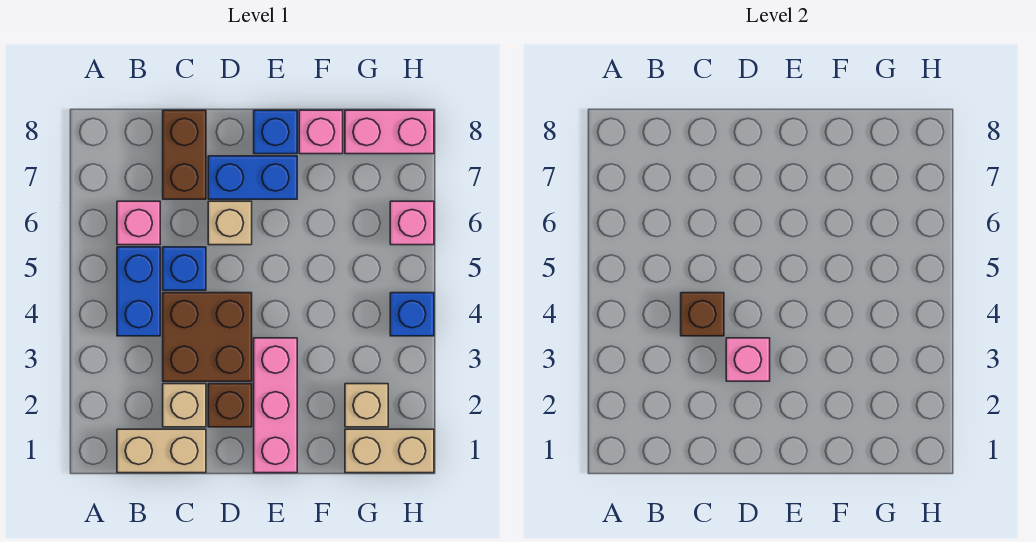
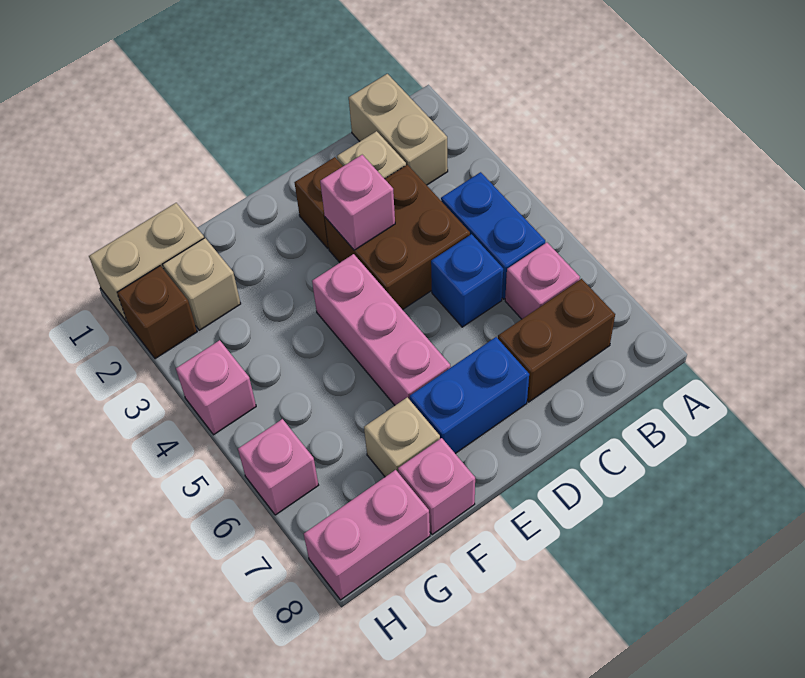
tan brick B1:C1 level 1 -> tan brick B1:B2 level 1
brown brick C4 level 2 -> brown brick H2 level 1
brown brick C7:C8 level 1 -> brown brick B7:C7 level 1
tan brick D6 level 1 -> tan brick F7 level 1
pink brick E1:E3 level 1 -> pink brick E4:E6 level 1
blue brick E8 level 1 -> none
blue brick H4 level 1 -> pink brick H4 level 1

